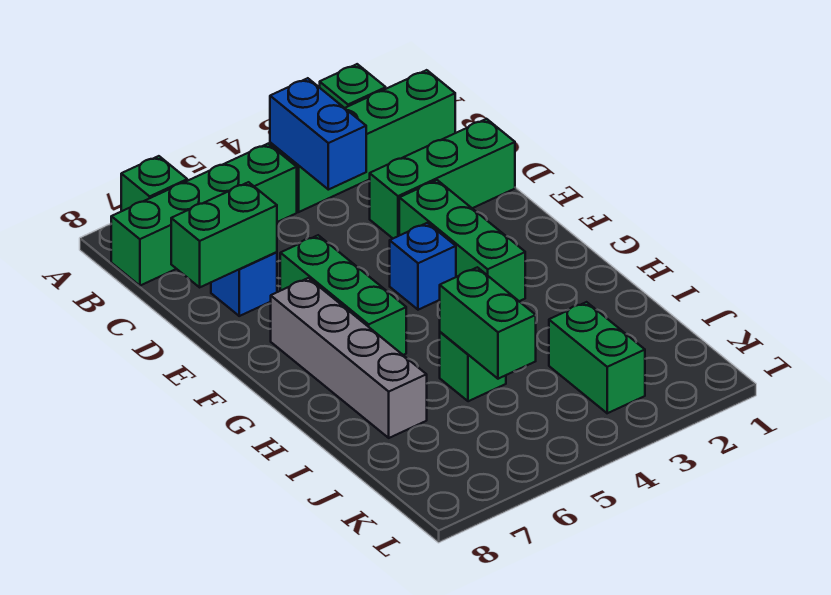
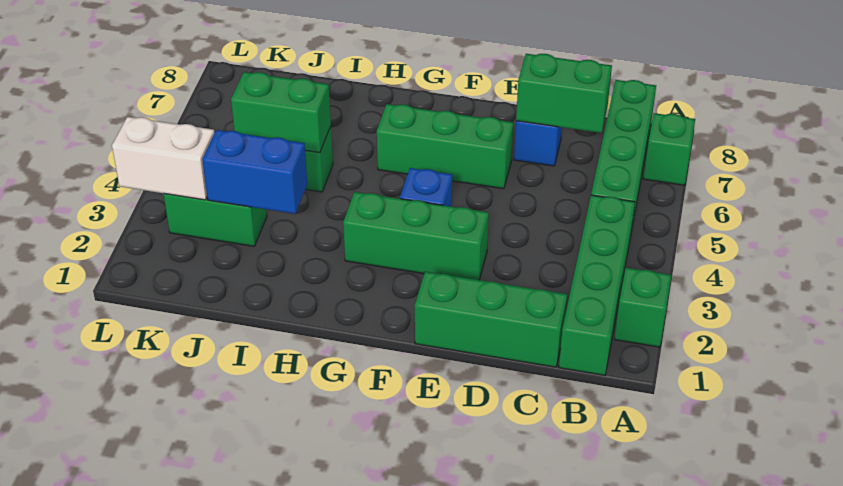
blue brick B4:C4 level 2 -> blue brick I3:J3 level 2
green brick D1:D3 level 1 -> green brick C1:E1 level 1
green brick D7:D8 level 2 -> green brick C7:D7 level 2
grey brick F7:I7 level 1 -> none
none -> white brick K3:L3 level 2

